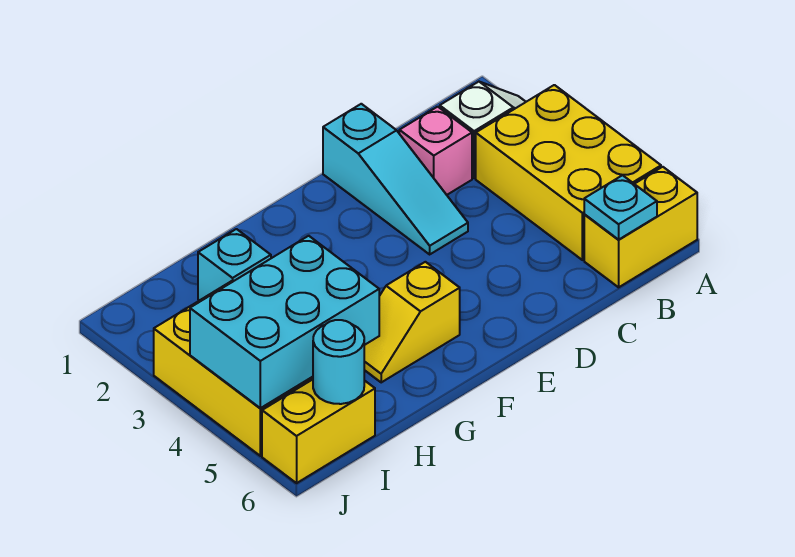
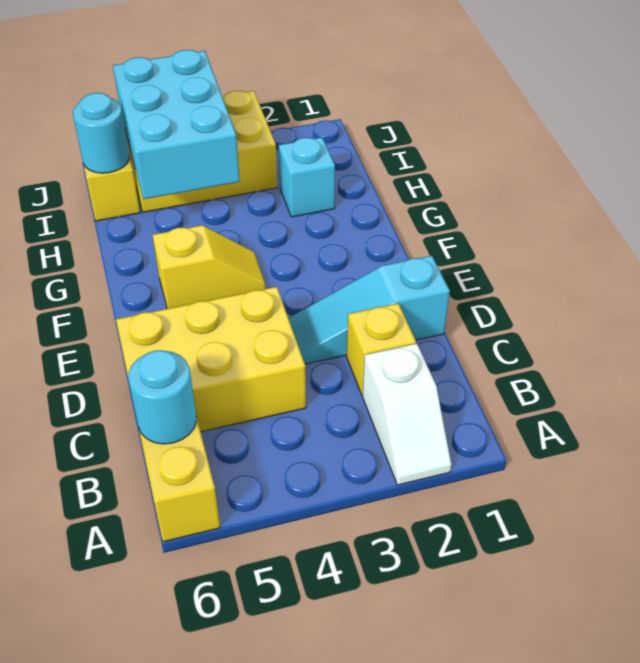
yellow brick A3:B5 level 1 -> yellow brick C4:D6 level 1
cyan plate B6 level 2 -> cyan round brick B6 level 2
pink brick C2 level 1 -> yellow brick C2 level 1
yellow slope F5:G5 level 1 top F -> yellow slope F4:F5 level 1 top 5

